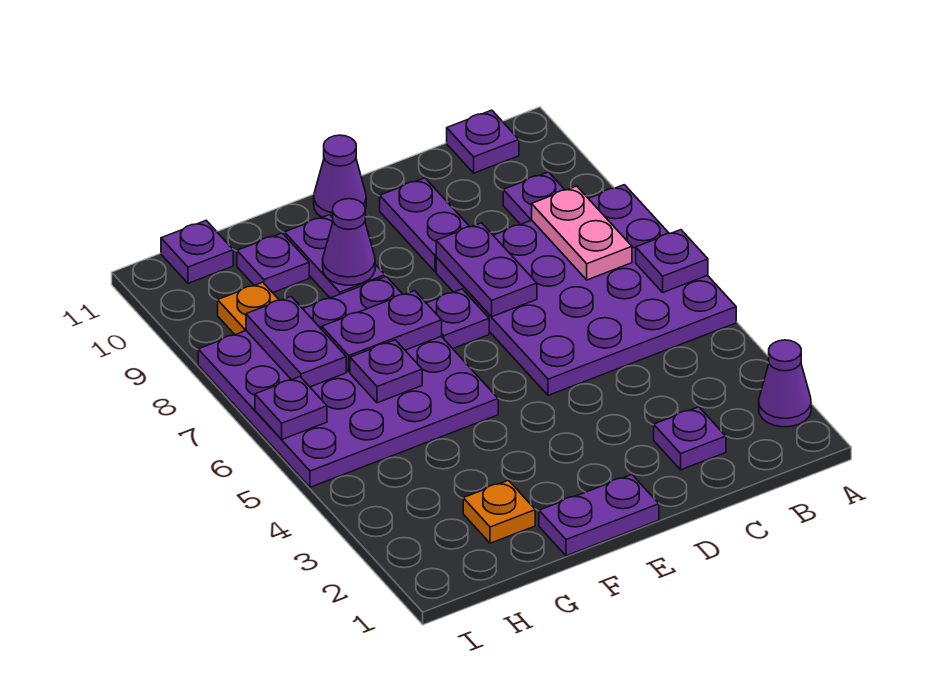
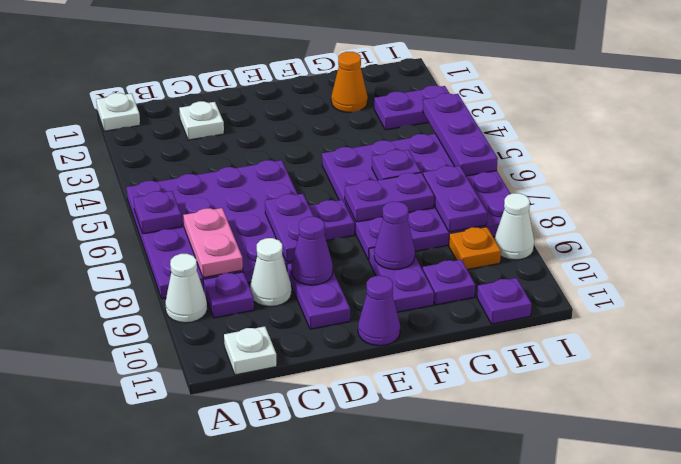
none -> white plate A1 level 1
purple cone A2 level 1 -> purple cone D9 level 2
none -> white cone A9 level 1
purple plate B11 level 1 -> white plate B11 level 1
purple plate C2 level 1 -> white plate C2 level 1
none -> white cone C9 level 1
purple plate E1:F1 level 1 -> purple plate H3:I3 level 1
orange plate G2 level 1 -> orange cone G2 level 1
purple plate I6 level 2 -> purple plate I4:I6 level 2
none -> white cone I9 level 1

